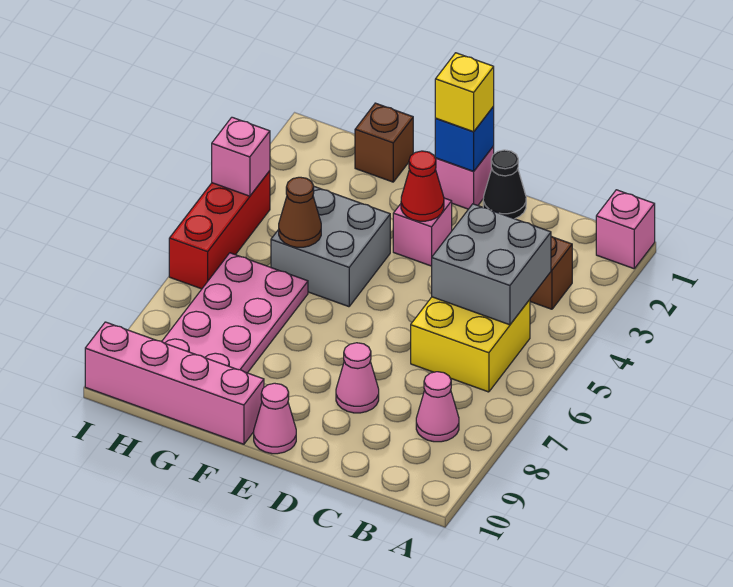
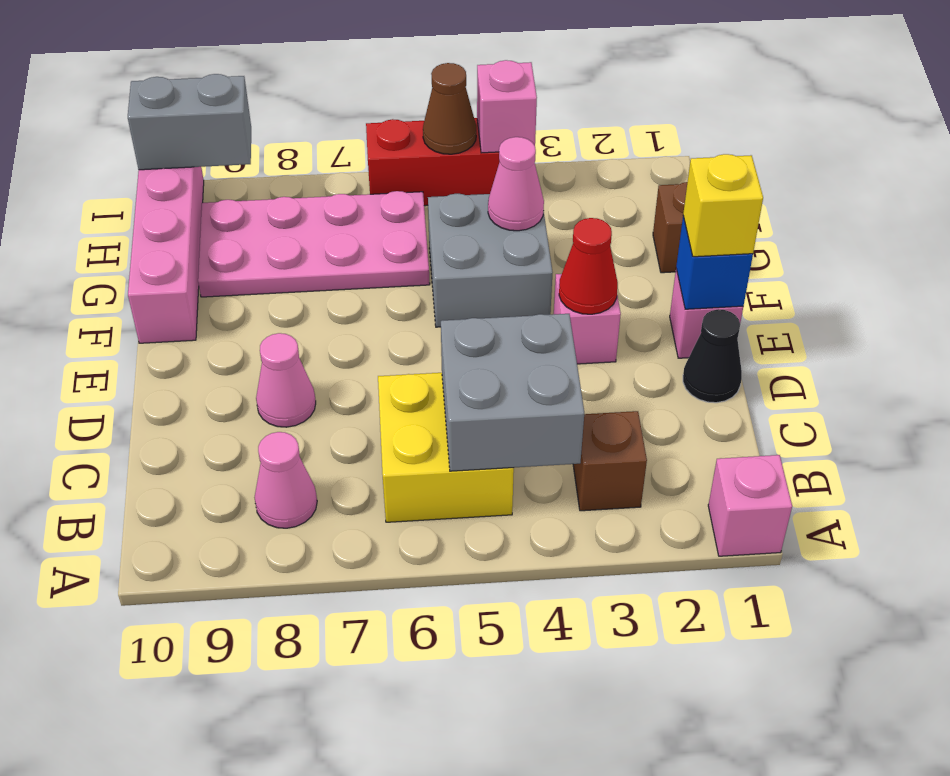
pink cone E10 level 1 -> pink cone G4 level 2
brown cone G5 level 2 -> brown cone I5 level 2
none -> grey brick I9:I10 level 2

